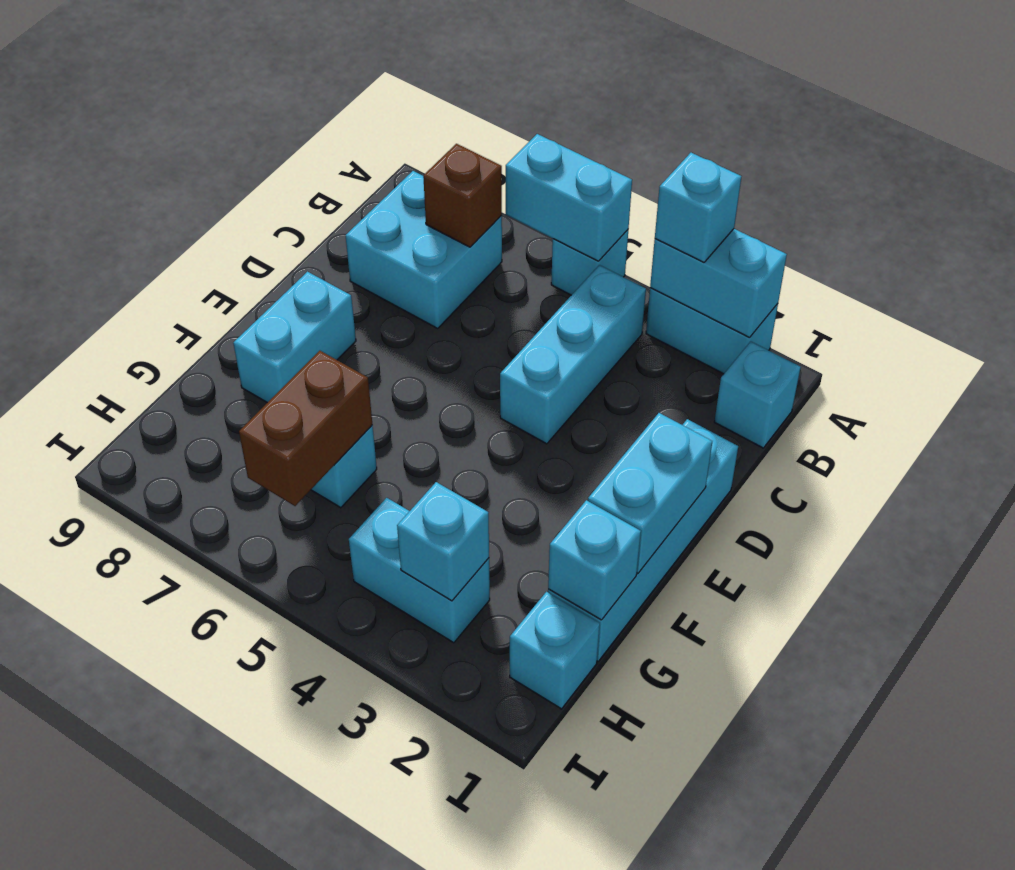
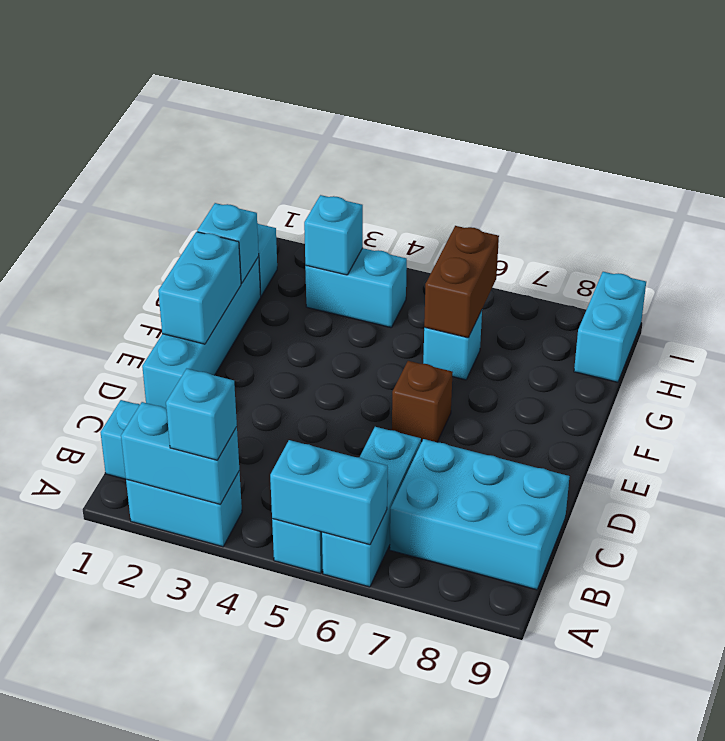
cyan brick B4:D4 level 1 -> cyan brick A6:C6 level 1
cyan brick B7:C8 level 1 -> cyan brick B7:C9 level 1
brown brick B7 level 2 -> brown brick E6 level 1
cyan brick E8:F8 level 1 -> cyan brick H9:I9 level 1

